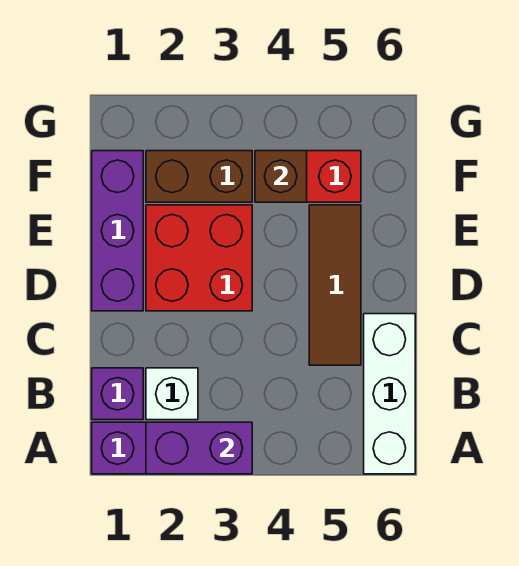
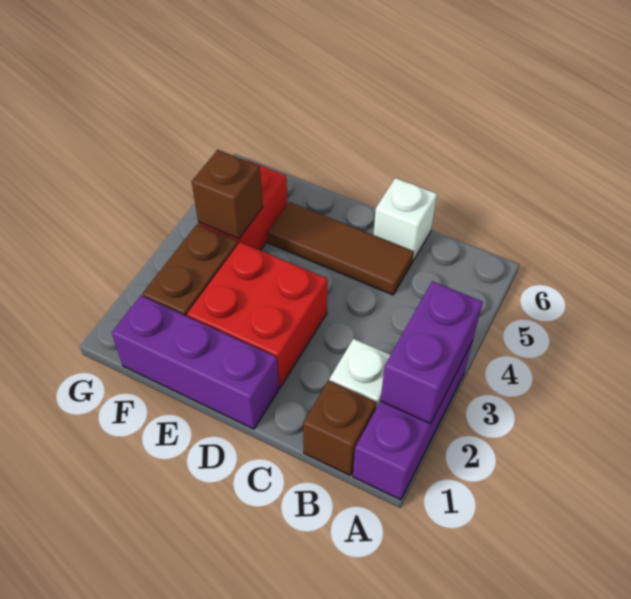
white brick A6:C6 level 1 -> white brick C6 level 1
purple brick B1 level 1 -> brown brick B1 level 1

